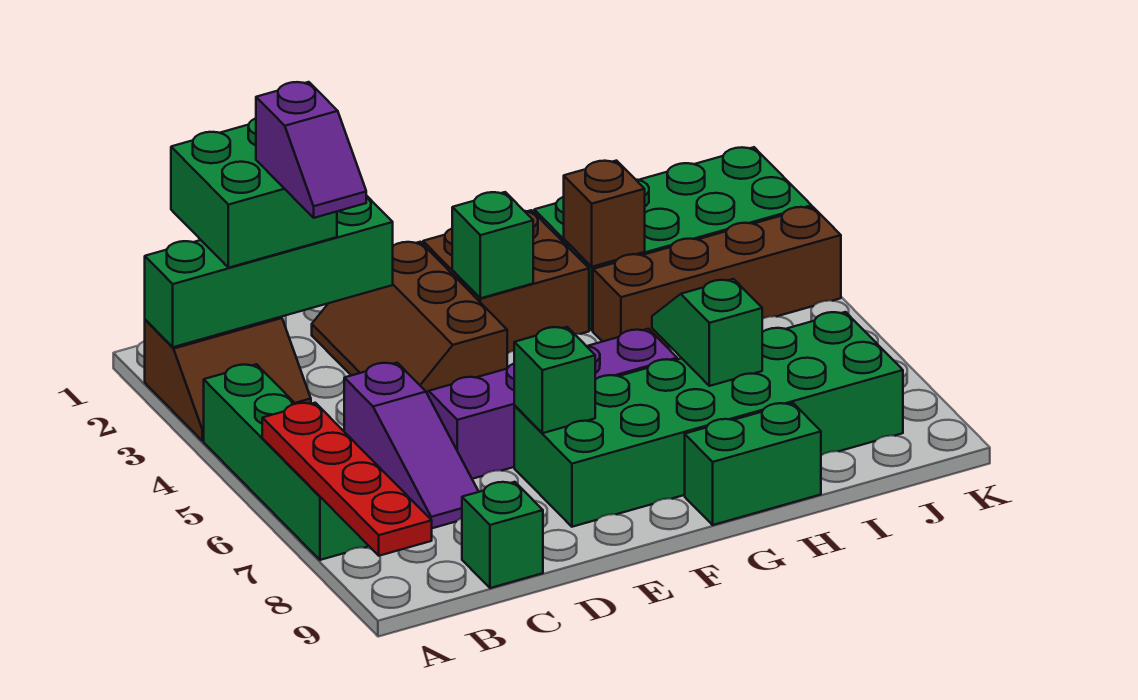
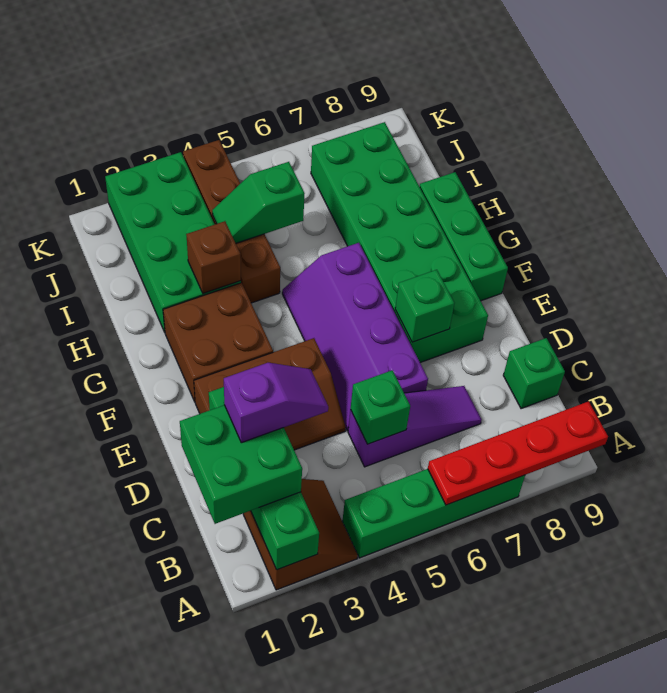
green brick F3 level 2 -> green brick C5 level 2
green brick G9:H9 level 1 -> green brick F9:H9 level 1
green slope H6:H7 level 2 top 7 -> green slope I4:I5 level 2 top 5

